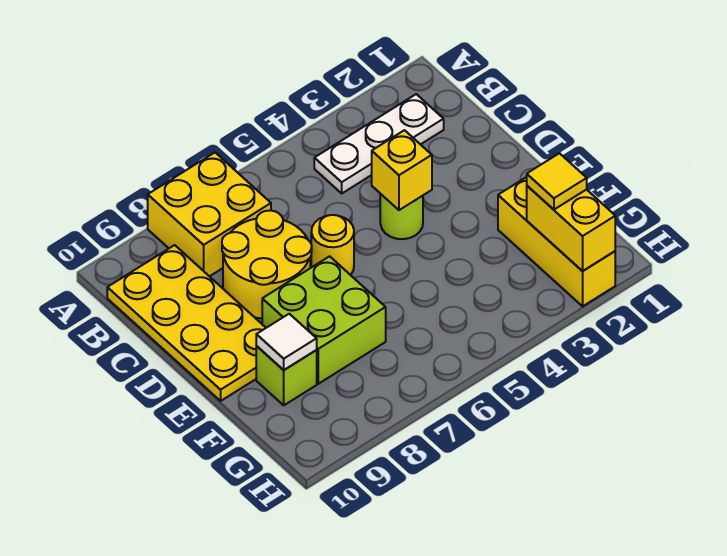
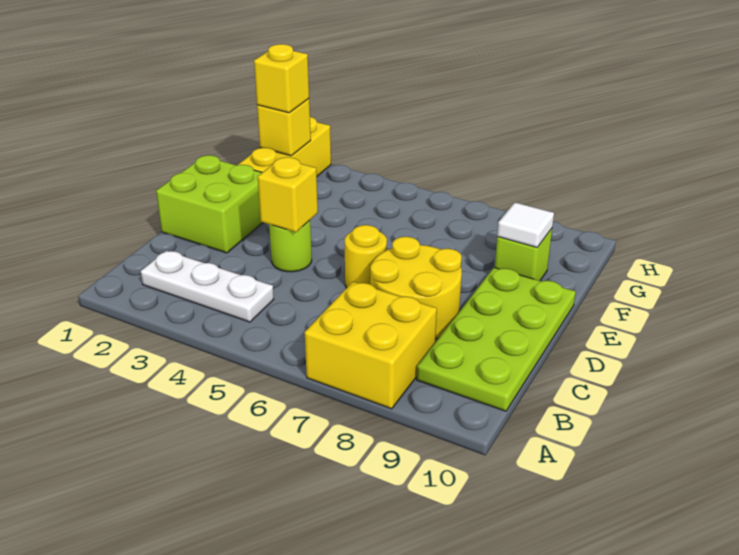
yellow plate B9:E10 level 1 -> lime plate B9:E10 level 1
lime brick E7:F8 level 1 -> lime brick D1:E2 level 1
yellow brick G2:H2 level 2 -> yellow brick G2 level 2
yellow tile G2 level 3 -> yellow brick G2 level 3

